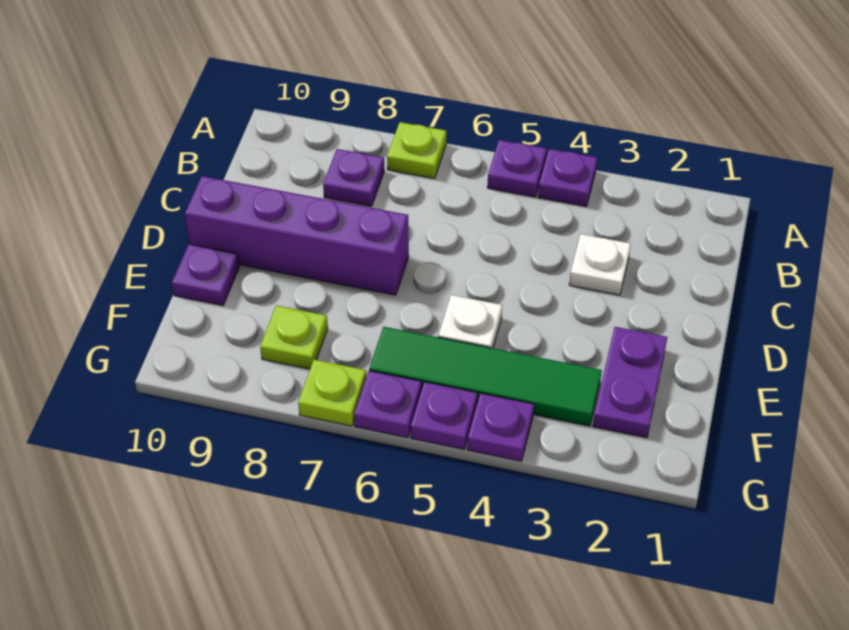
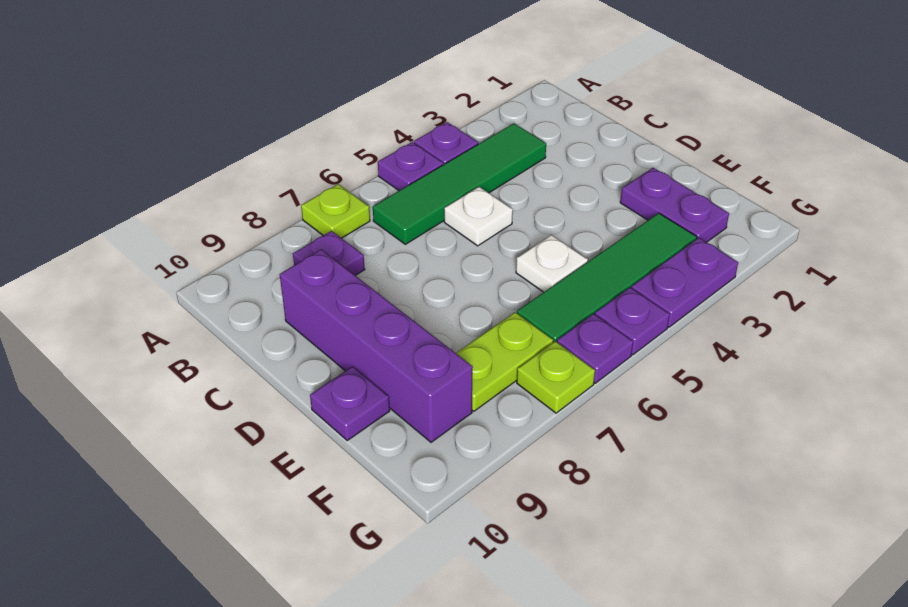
none -> green tile B3:B6 level 1
white plate C3 level 1 -> white plate C5 level 1
purple brick D7:D10 level 1 -> purple brick C9:F9 level 1
lime plate F8 level 1 -> lime plate F7:F8 level 1
purple plate G4 level 1 -> purple plate G3:G4 level 1

